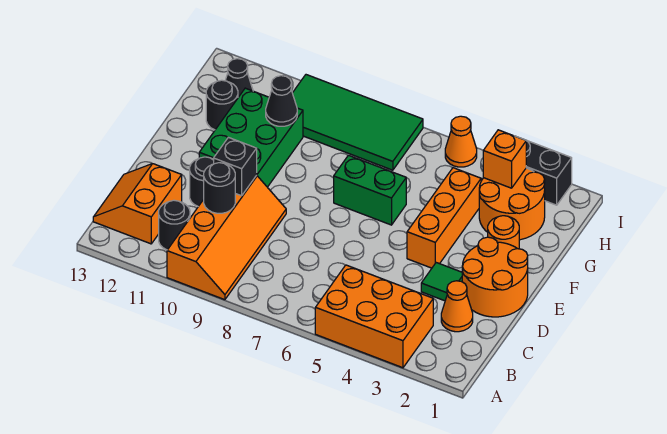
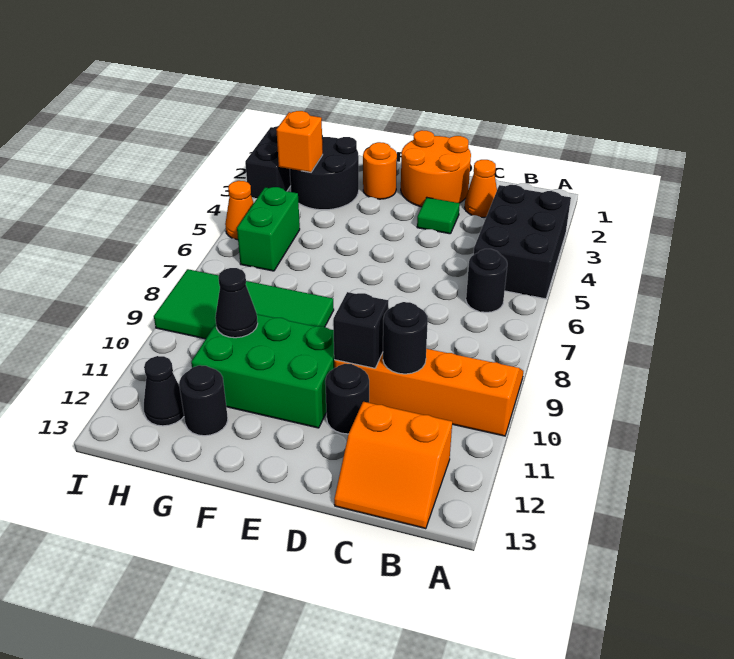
orange brick A3:B5 level 1 -> black brick A3:B5 level 1
black round brick B11 level 1 -> black round brick B6 level 1
orange brick E4:G4 level 1 -> none
green brick F6:F7 level 1 -> green brick H5:H6 level 1
orange round brick G2:H3 level 1 -> black round brick G2:H3 level 1
green tile H7:I10 level 1 -> green tile F8:I9 level 1

